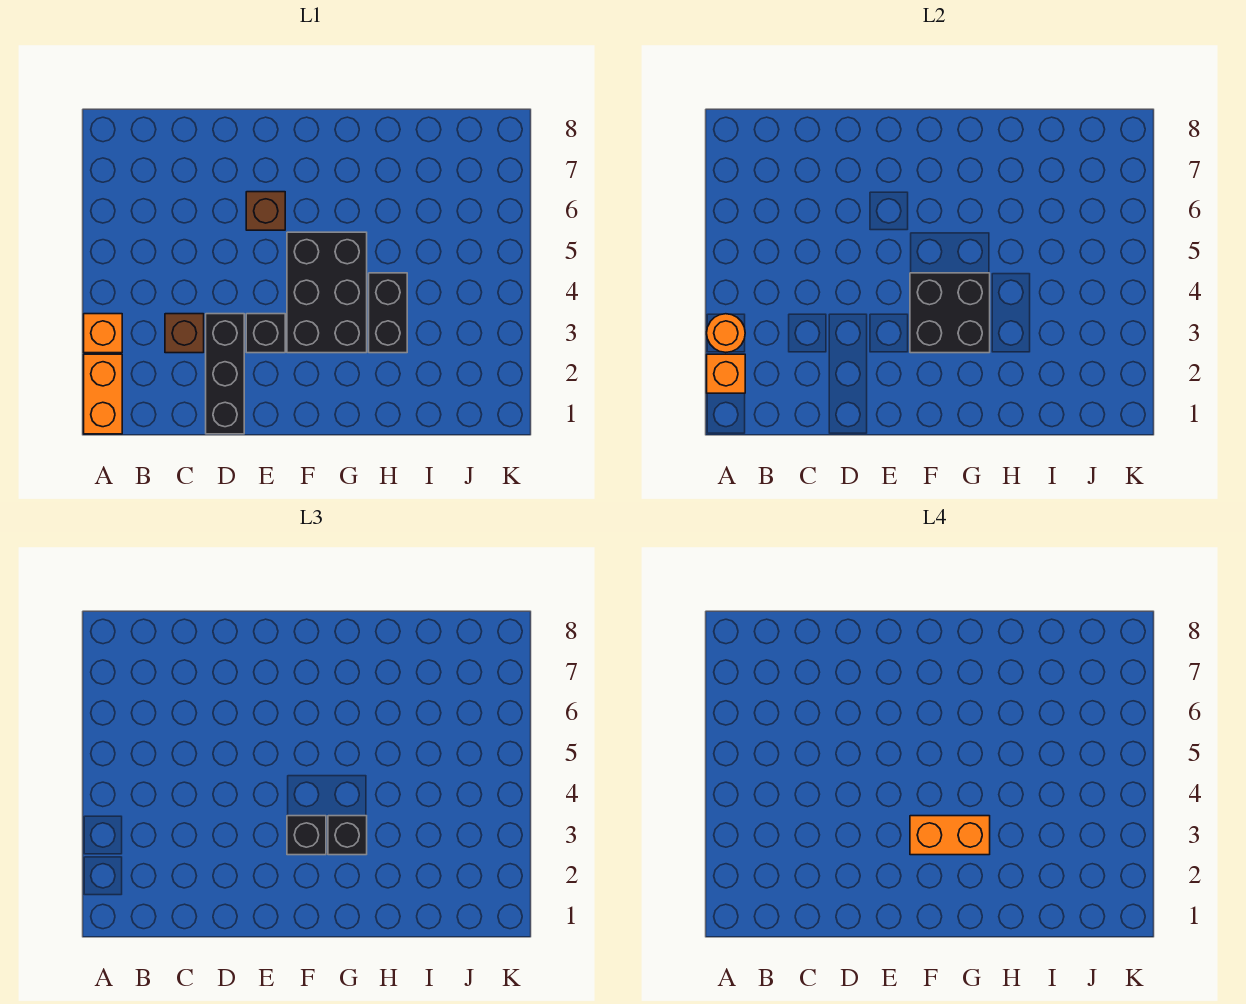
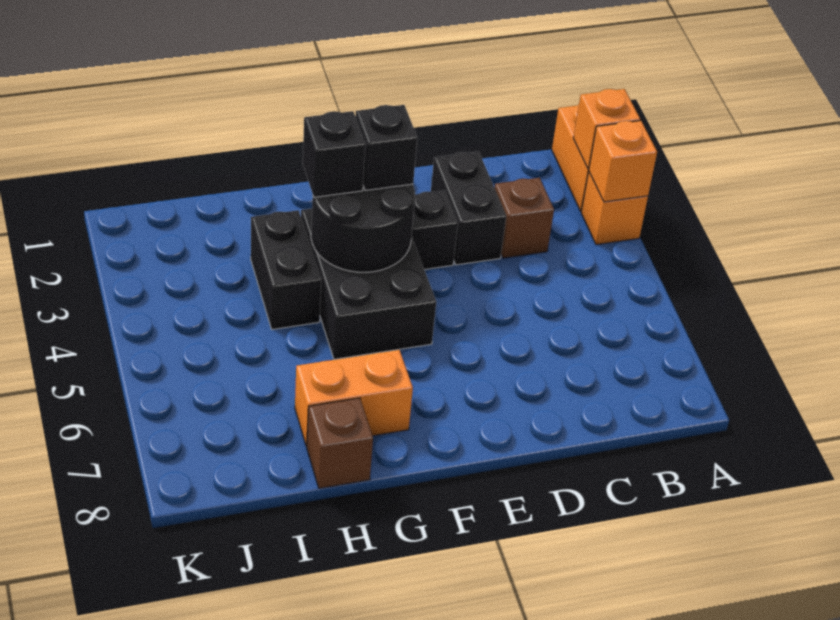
orange round brick A3 level 2 -> orange brick A3 level 2
black brick D1:D3 level 1 -> black brick D2:D3 level 1
brown brick E6 level 1 -> brown brick H8 level 1
black brick F3:G4 level 2 -> black round brick F3:G4 level 2
orange brick F3:G3 level 4 -> orange brick G7:H7 level 1

